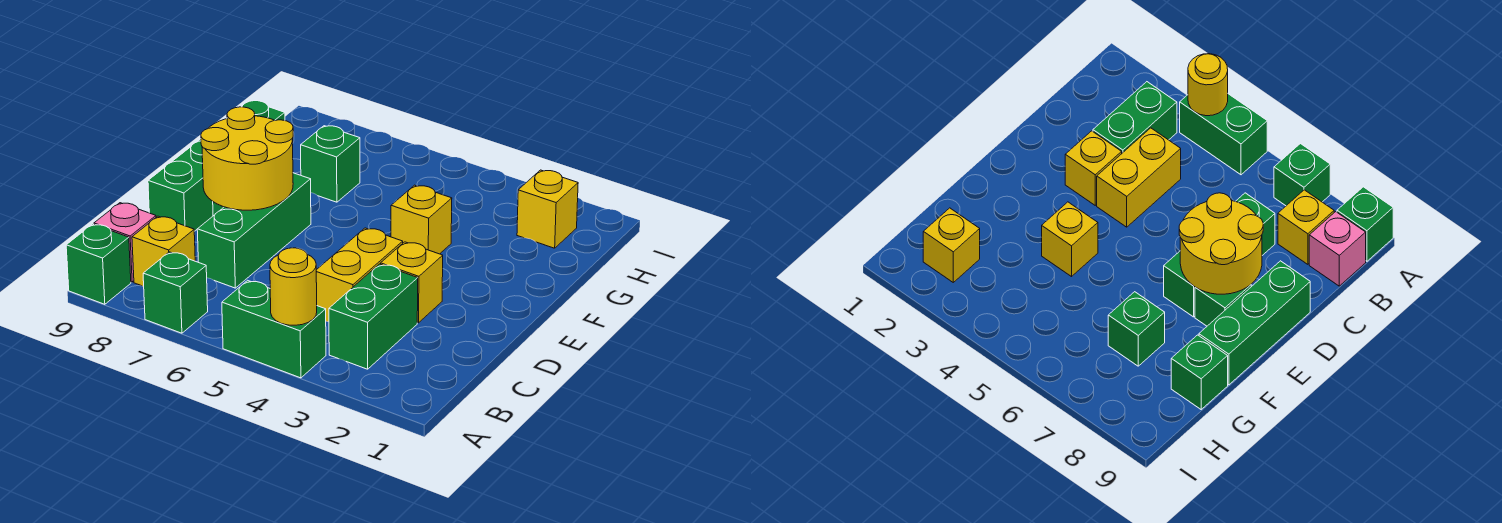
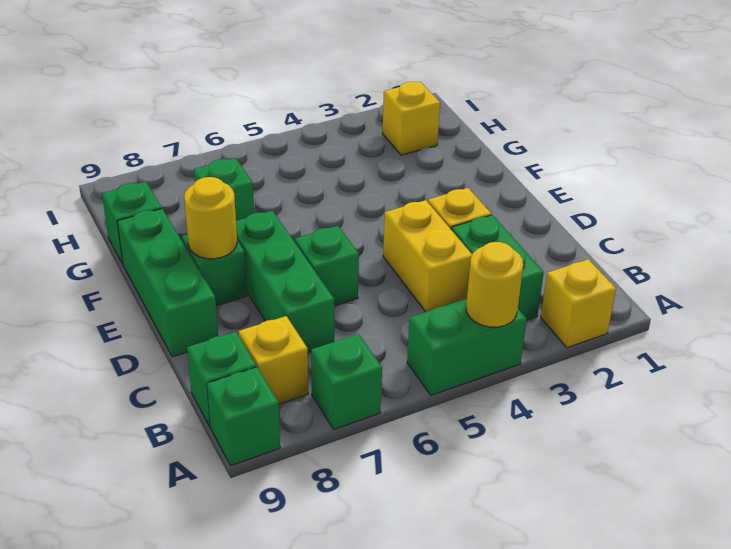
pink brick B9 level 1 -> green brick B9 level 1
none -> green brick D6 level 1
yellow round brick D7:E8 level 2 -> yellow round brick E8 level 2
yellow brick F4 level 1 -> yellow brick A2 level 1

